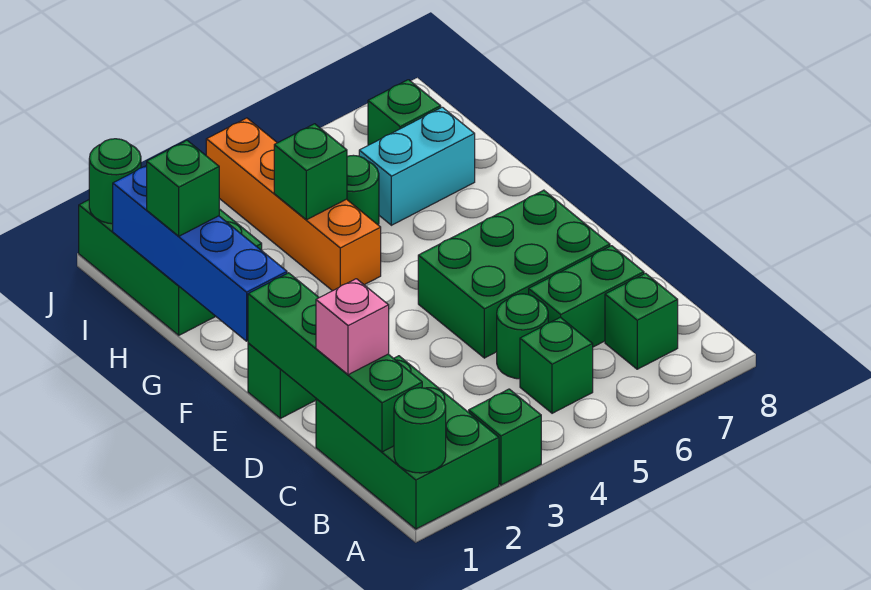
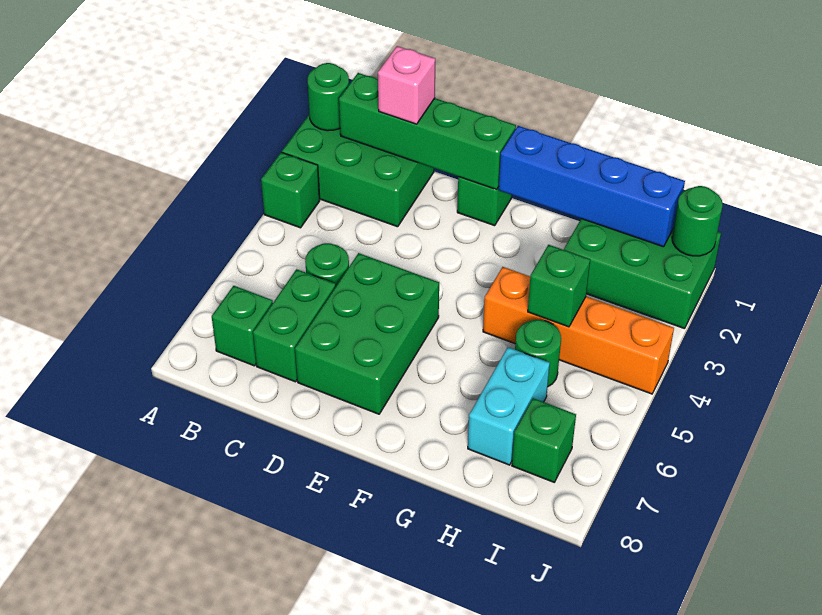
green brick B5 level 1 -> none
green brick H1 level 3 -> none

